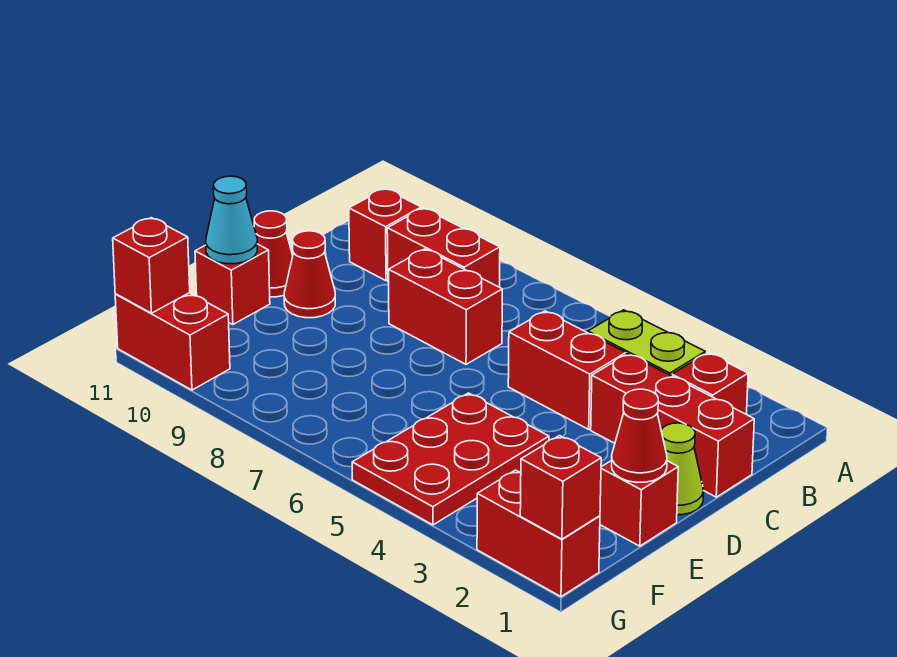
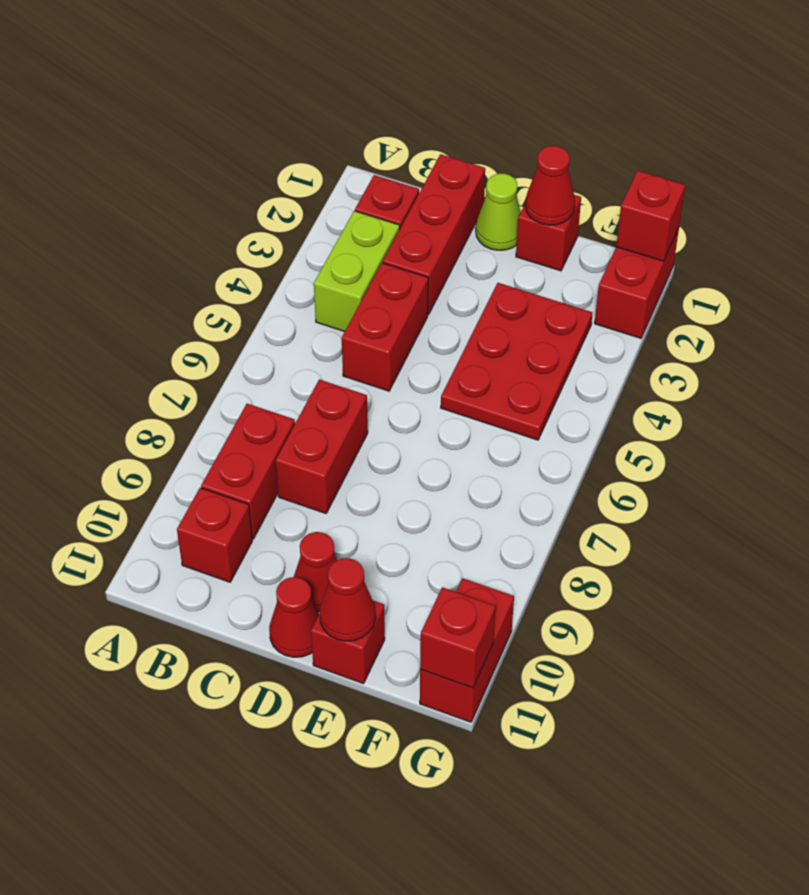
red plate E4:G5 level 1 -> red plate E3:F5 level 1
cyan cone E11 level 2 -> red cone E11 level 2

